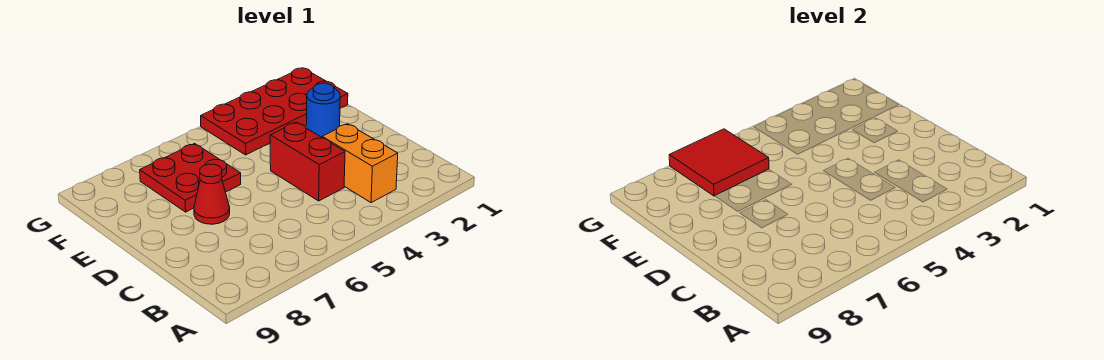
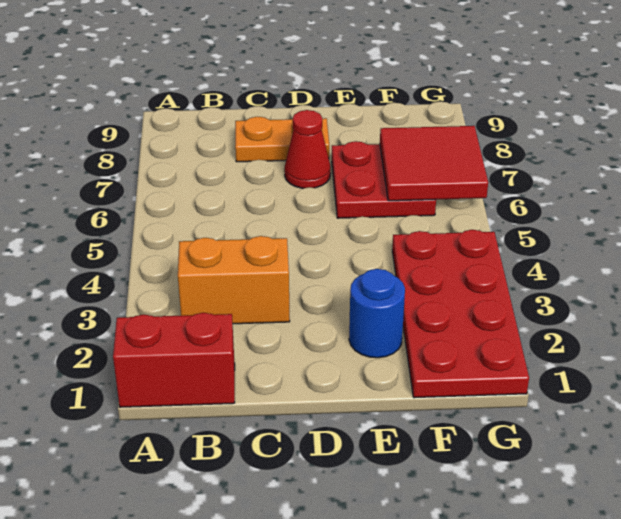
red brick C4:D4 level 1 -> red brick A1:B1 level 1
none -> orange plate C8:D8 level 1

